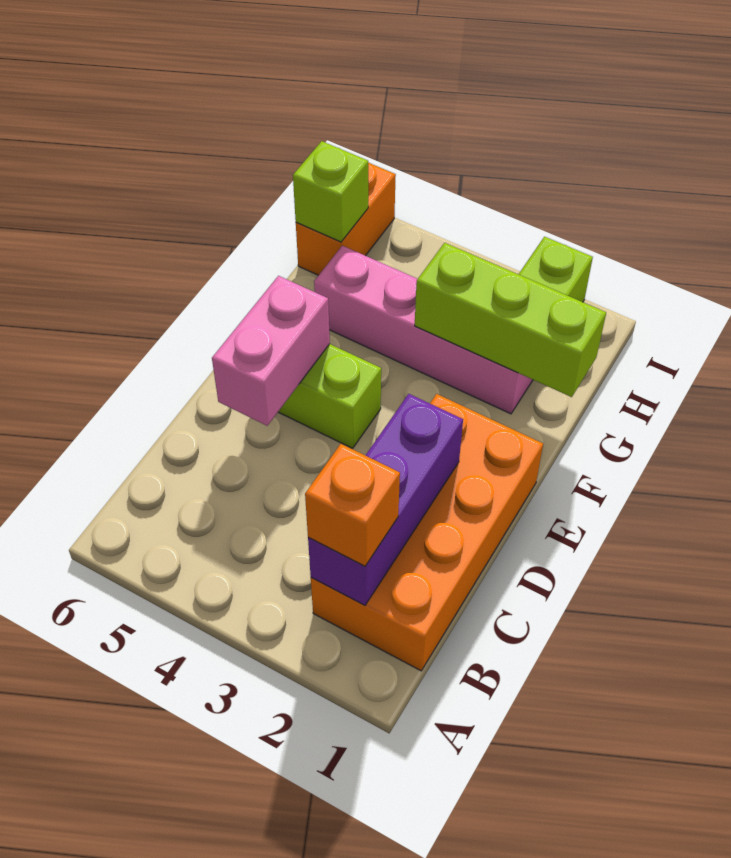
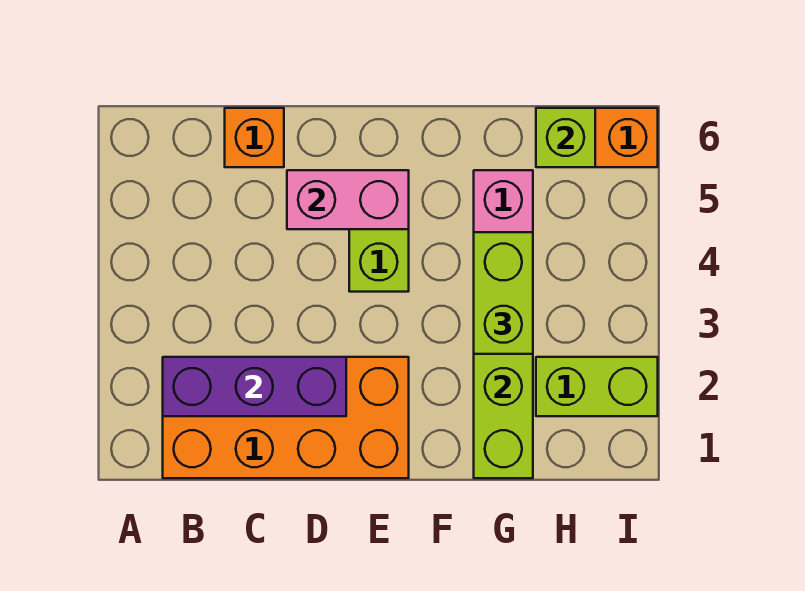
orange brick B2 level 3 -> orange brick C6 level 1
none -> lime brick G3:G4 level 3

